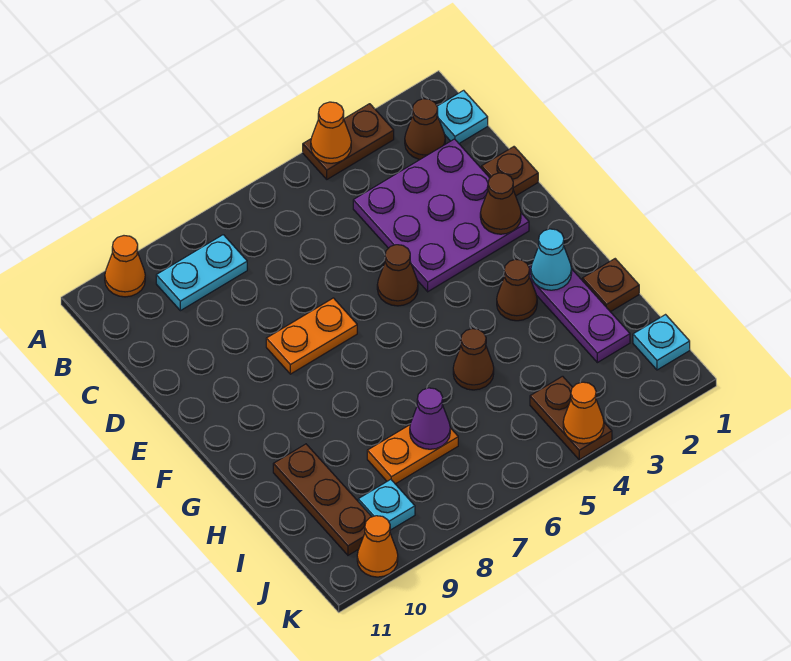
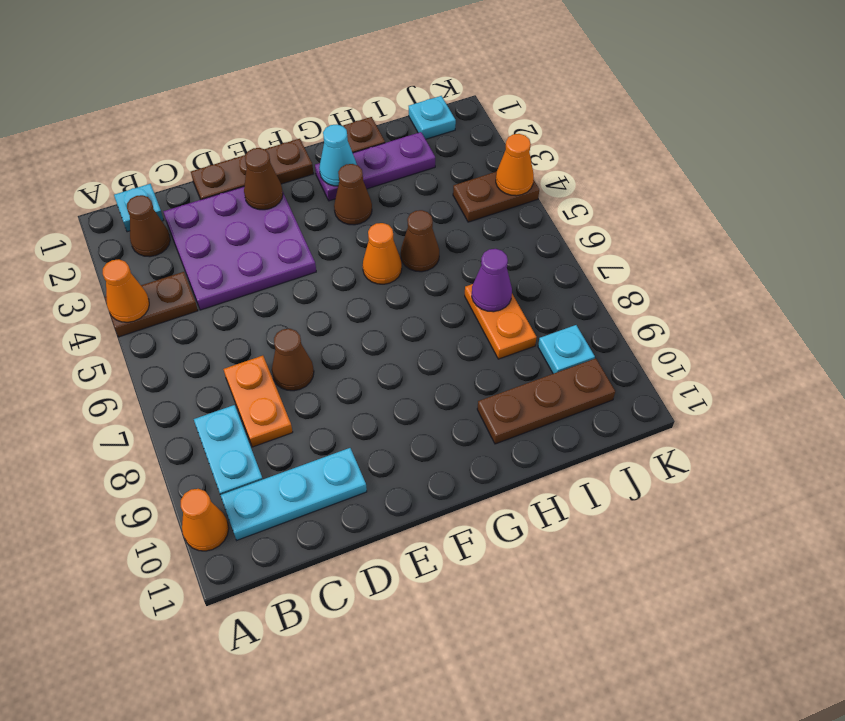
brown plate A3:A4 level 1 -> brown plate A4:B4 level 1
none -> cyan plate B10:D10 level 1
brown plate D1 level 1 -> brown plate D1:F1 level 1
brown cone E5 level 1 -> brown cone D7 level 1
orange plate E7:E8 level 1 -> orange plate C7:C8 level 1
orange cone K10 level 1 -> orange cone G5 level 1

